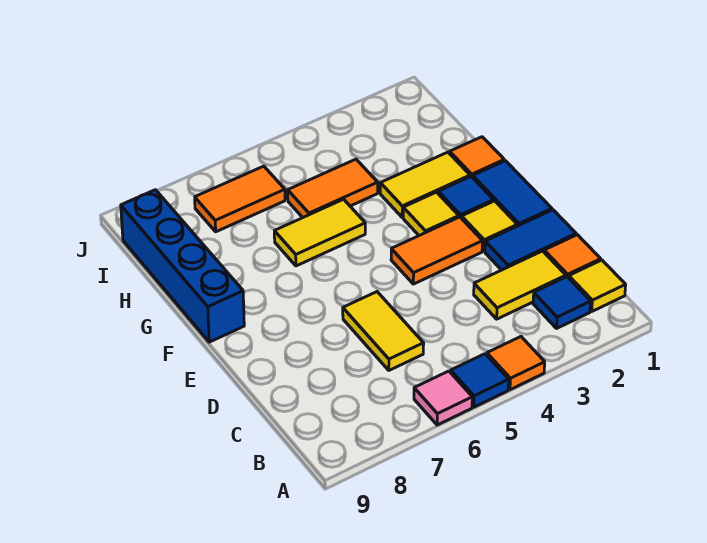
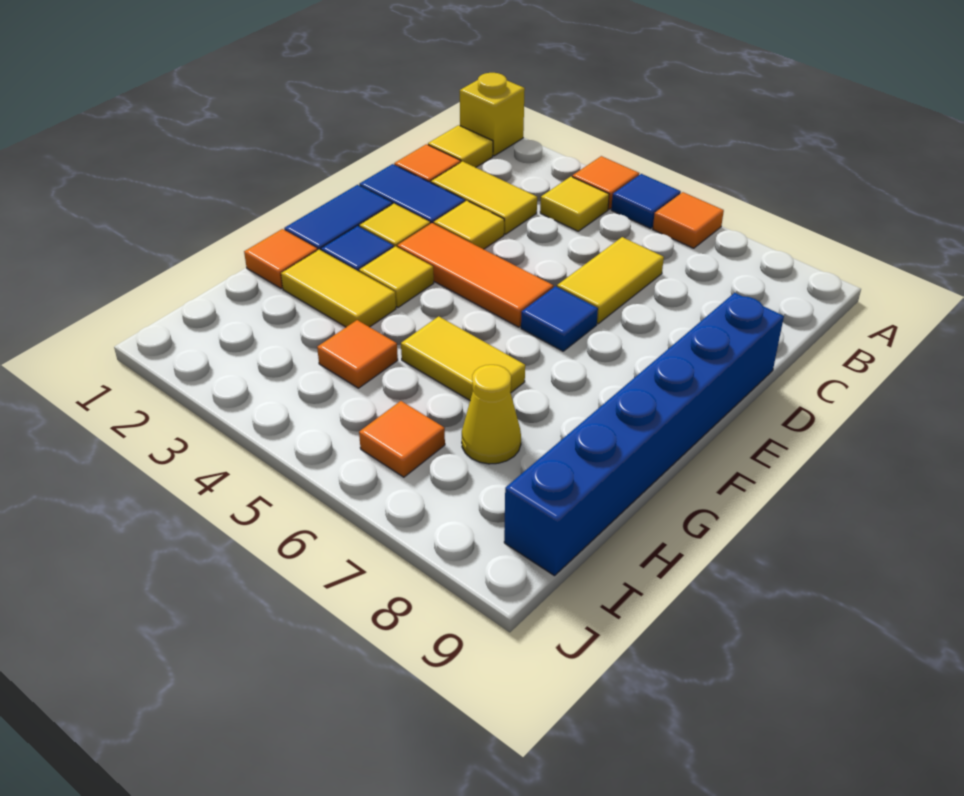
none -> yellow brick A1 level 1
pink tile A6 level 1 -> orange tile A6 level 1
blue tile B2 level 1 -> blue tile E6 level 1
none -> yellow tile B4 level 1
none -> yellow tile D3 level 1
orange tile E3:E4 level 1 -> orange tile E3:E5 level 1
blue brick F9:I9 level 1 -> blue brick D9:I9 level 1
orange tile H4:H5 level 1 -> orange tile H4 level 1
none -> yellow cone H7 level 1
orange tile I6:I7 level 1 -> orange tile I6 level 1

